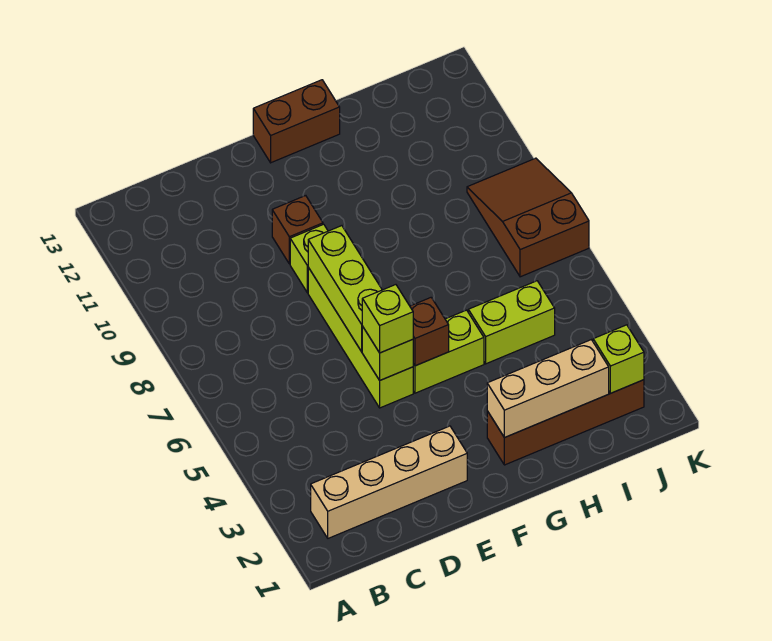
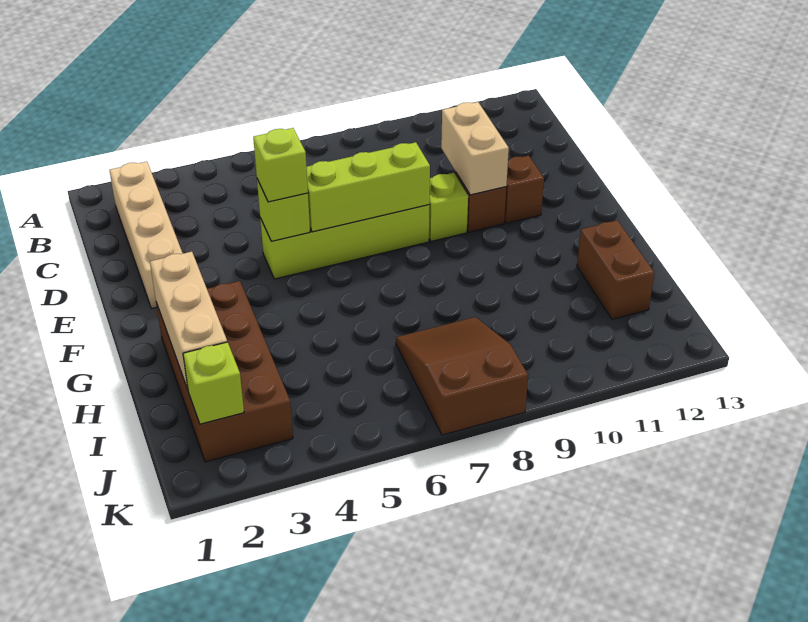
none -> tan brick D10:E10 level 2
lime brick F5:G5 level 1 -> none
brown brick F5 level 2 -> brown brick E11 level 1
brown brick F13:G13 level 1 -> brown brick H12:I12 level 1
brown brick G2:J2 level 1 -> brown brick G2:J3 level 1
lime brick H5:I5 level 1 -> none
brown slope J7:K9 level 1 top 7 -> brown slope I7:K8 level 1 top K

